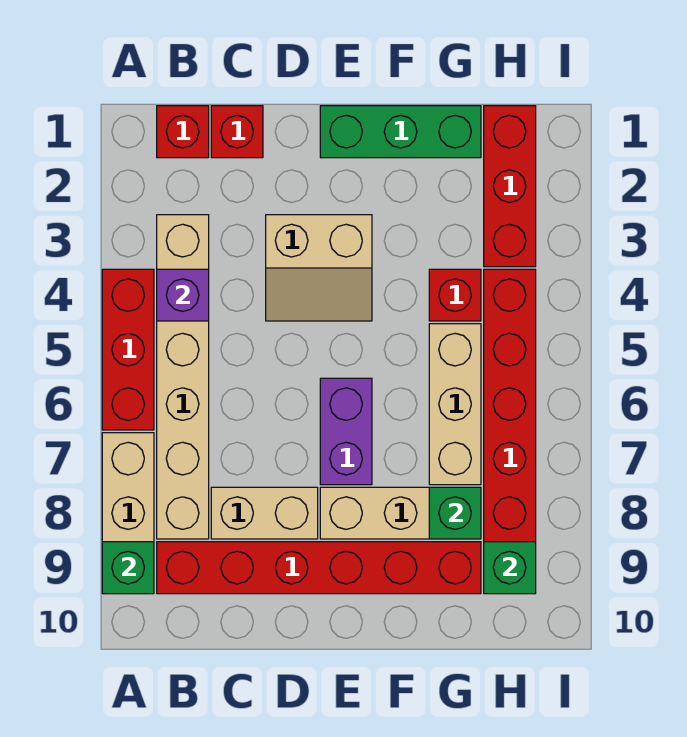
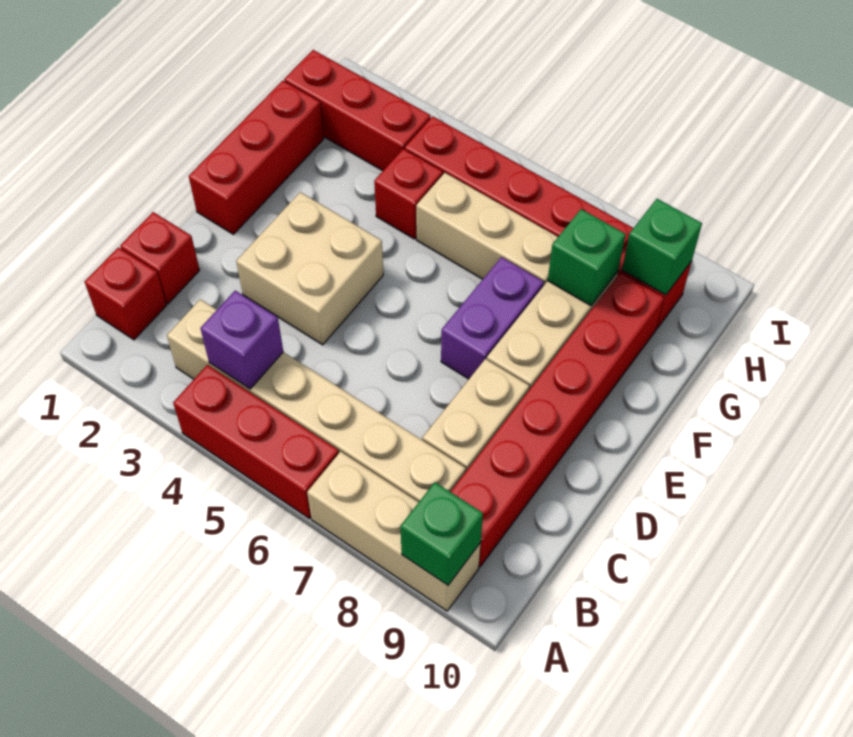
tan slope D3:E4 level 1 top 3 -> tan brick D3:E4 level 1
green brick E1:G1 level 1 -> red brick E1:G1 level 1
purple brick E6:E7 level 1 -> purple brick E7:F7 level 1

